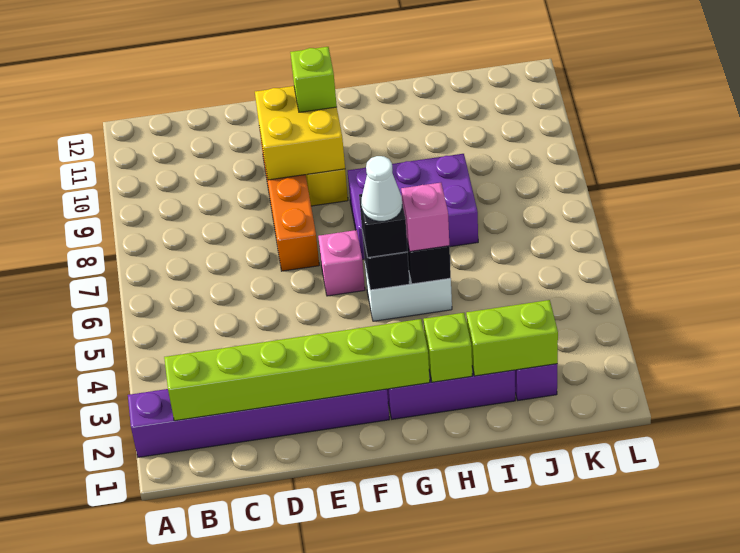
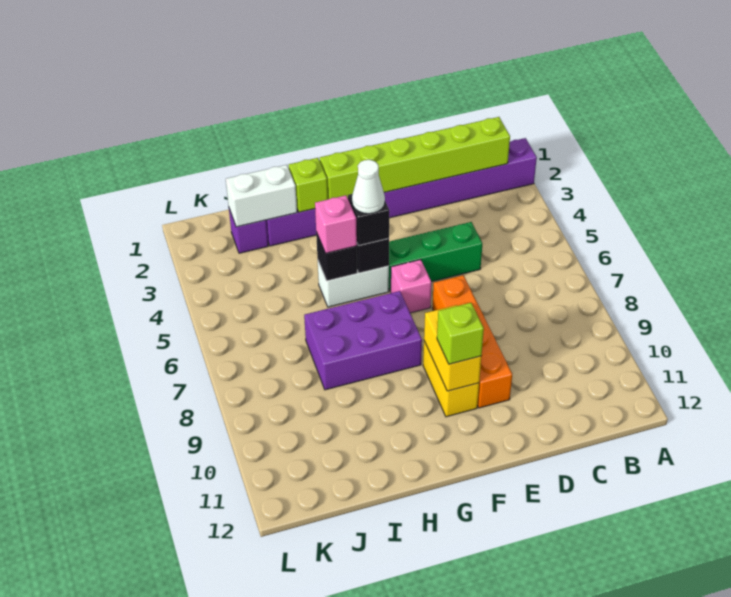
none -> green brick D5:F5 level 1
yellow brick E9:F10 level 2 -> yellow brick F9:F10 level 2
lime brick I2:J2 level 2 -> white brick I2:J2 level 2

